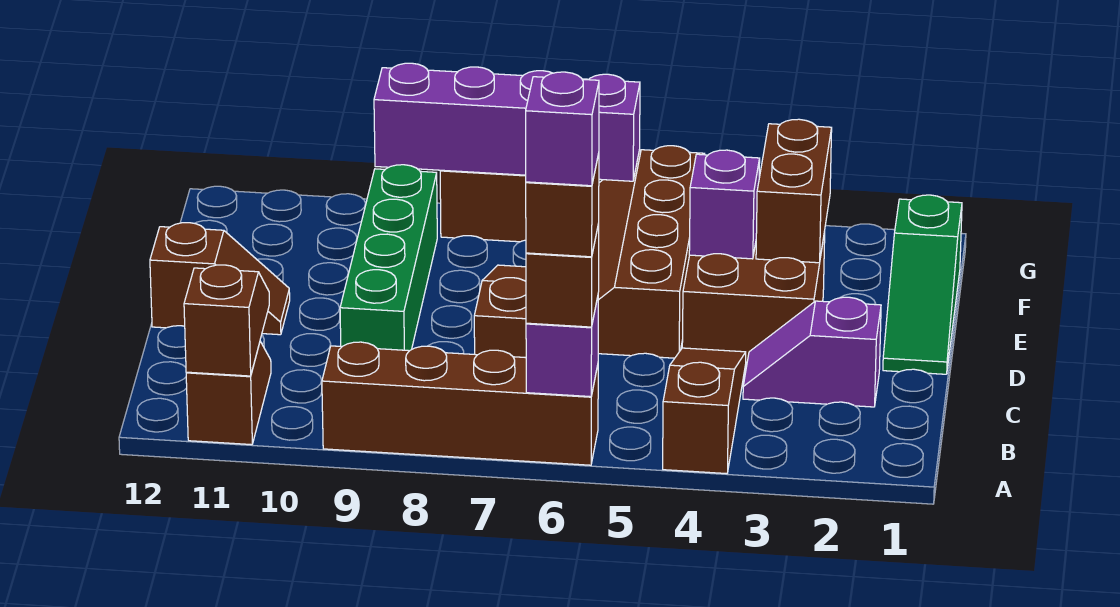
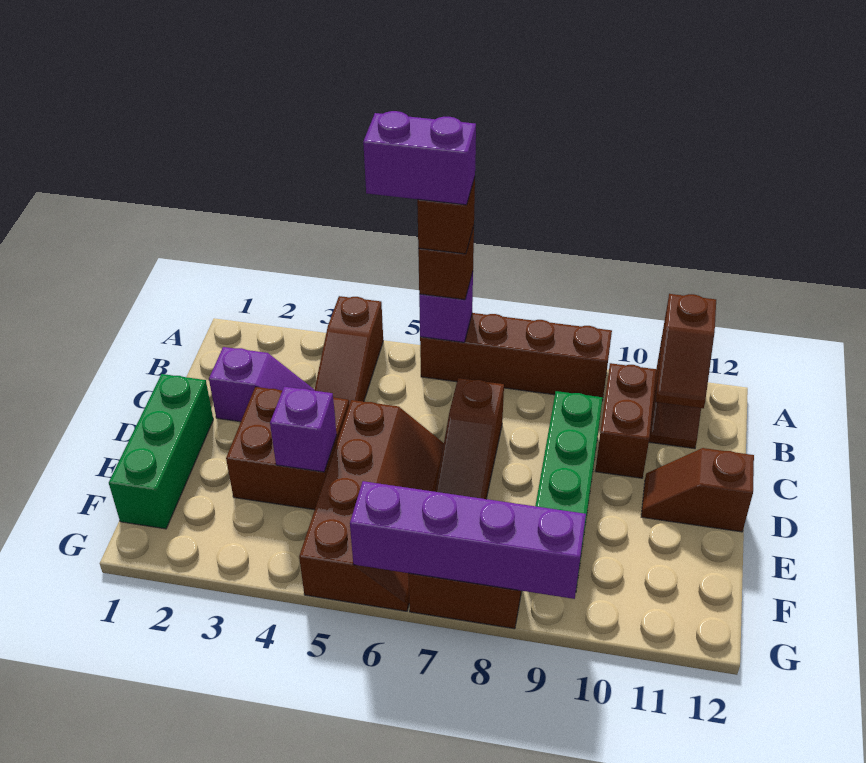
purple brick A6 level 5 -> purple brick A5:A6 level 5
green slope D1:F1 level 1 top F -> green brick D1:F1 level 1
brown brick E3:F3 level 2 -> brown brick B10:C10 level 1

